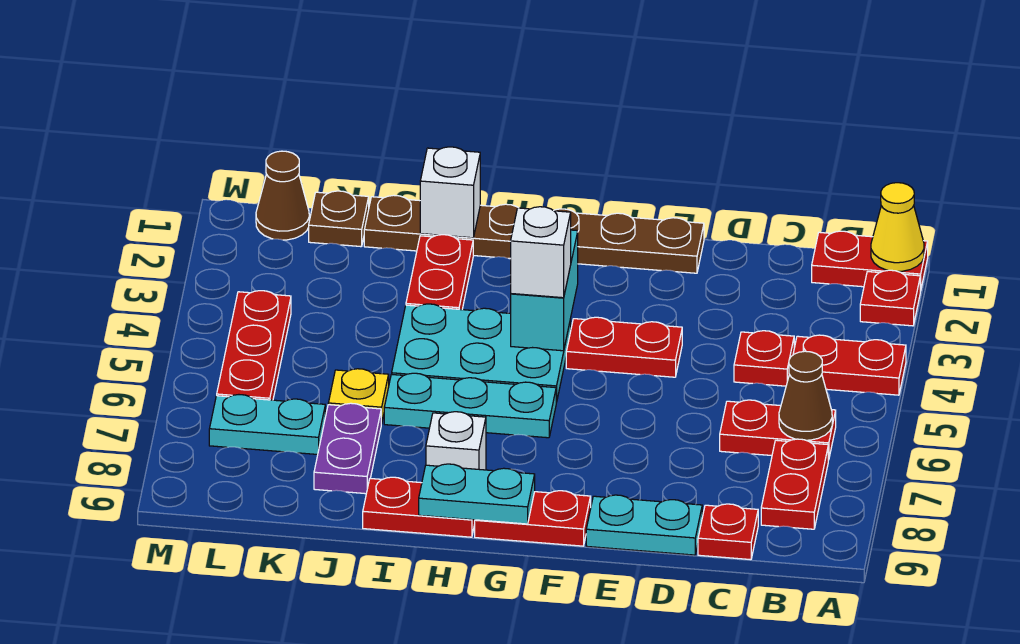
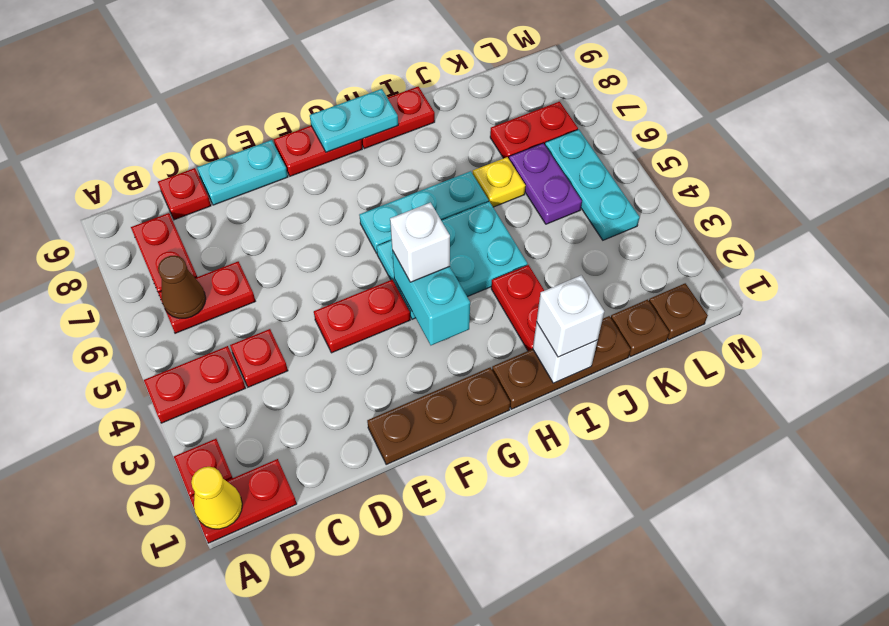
white brick H8 level 1 -> white brick I1 level 3
purple plate J7:J8 level 1 -> purple plate K5:K6 level 1
cyan plate K7:L7 level 1 -> red plate K7:L7 level 1
brown cone L1 level 1 -> brown plate L1 level 1
red plate L4:L6 level 1 -> cyan plate L4:L6 level 1

